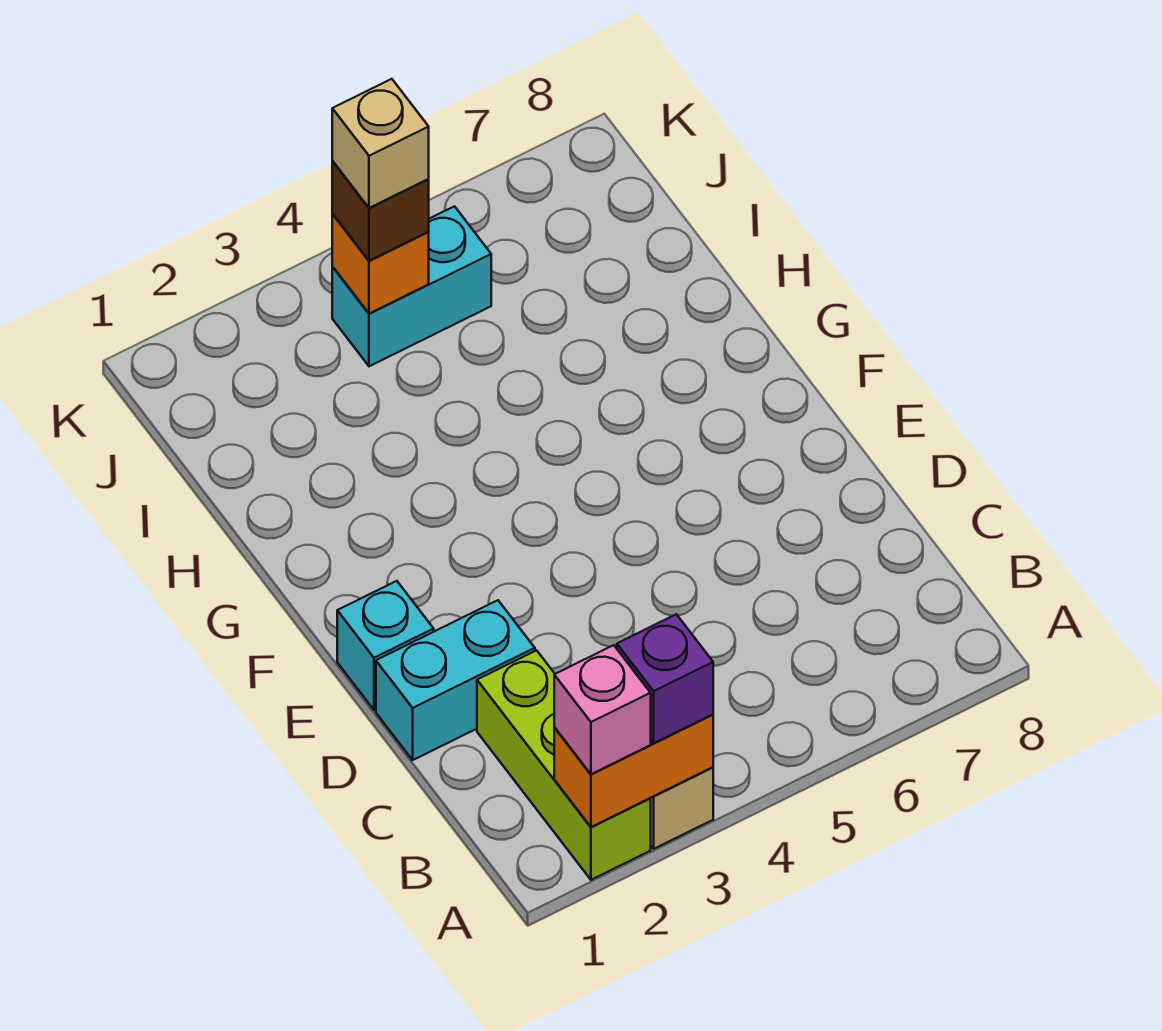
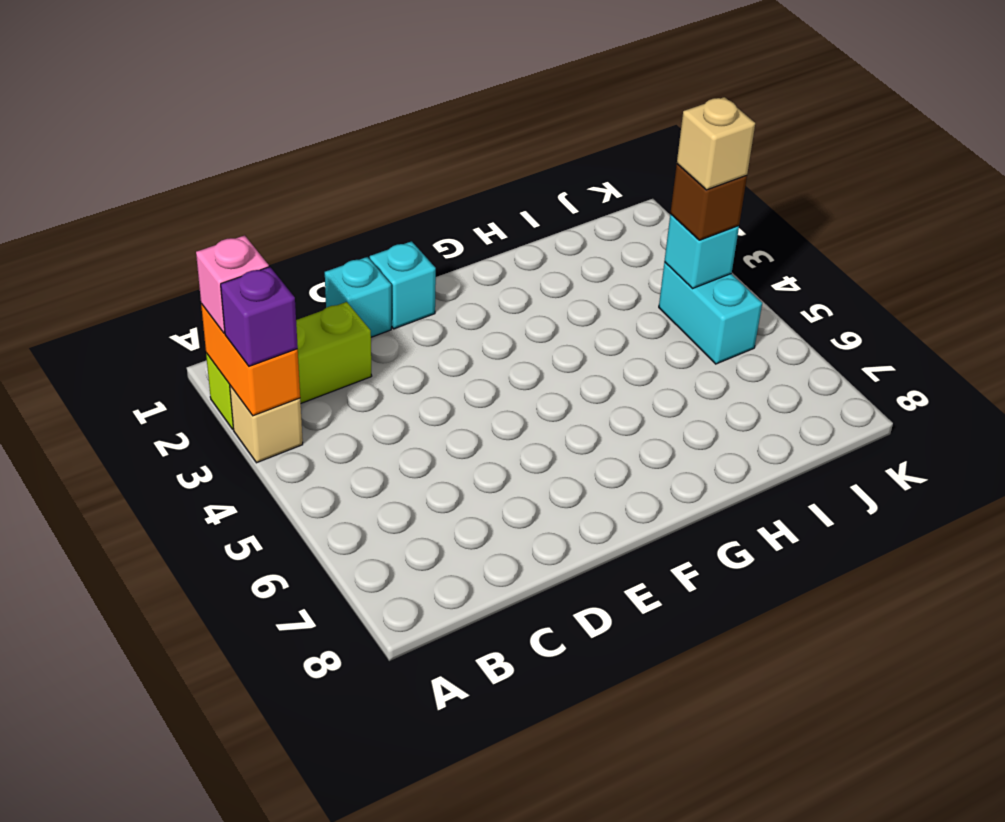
cyan brick D1:D2 level 1 -> cyan brick D1 level 1
orange brick J4 level 2 -> cyan brick J4 level 2

